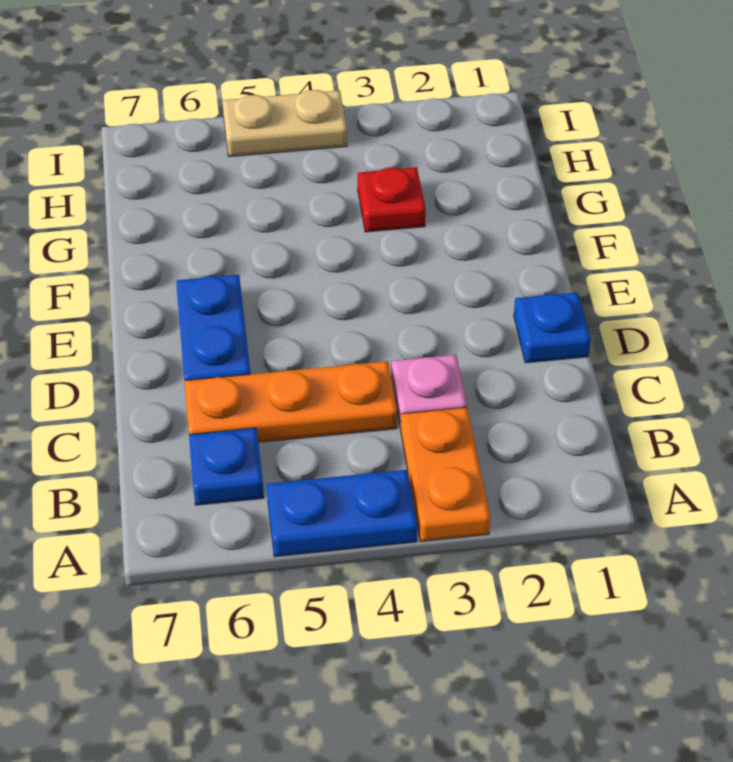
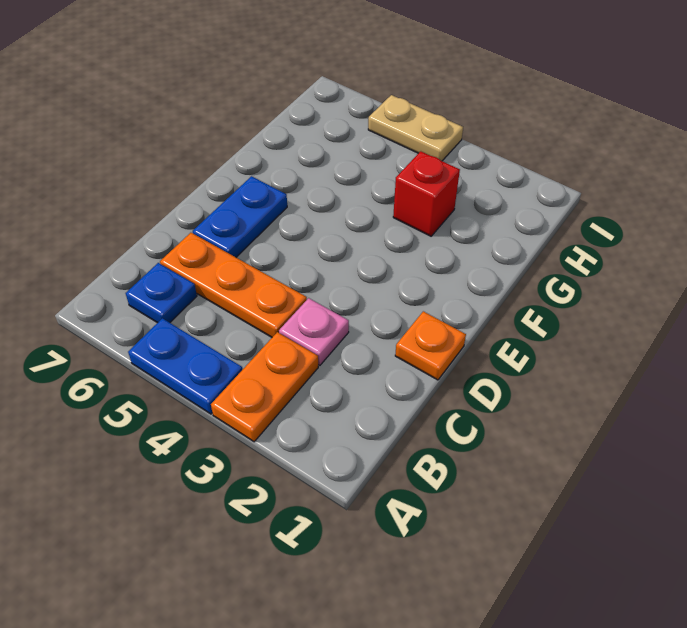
blue plate D1 level 1 -> orange plate D1 level 1
red plate G3 level 1 -> red brick G3 level 1

